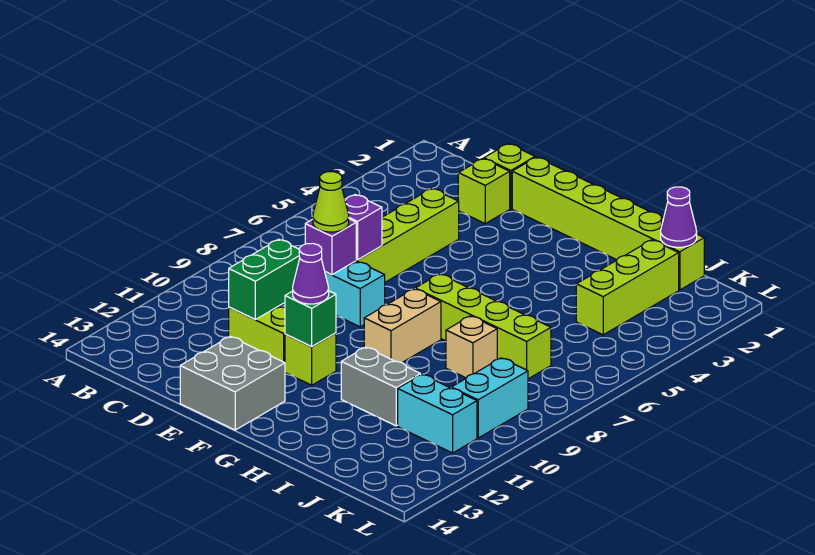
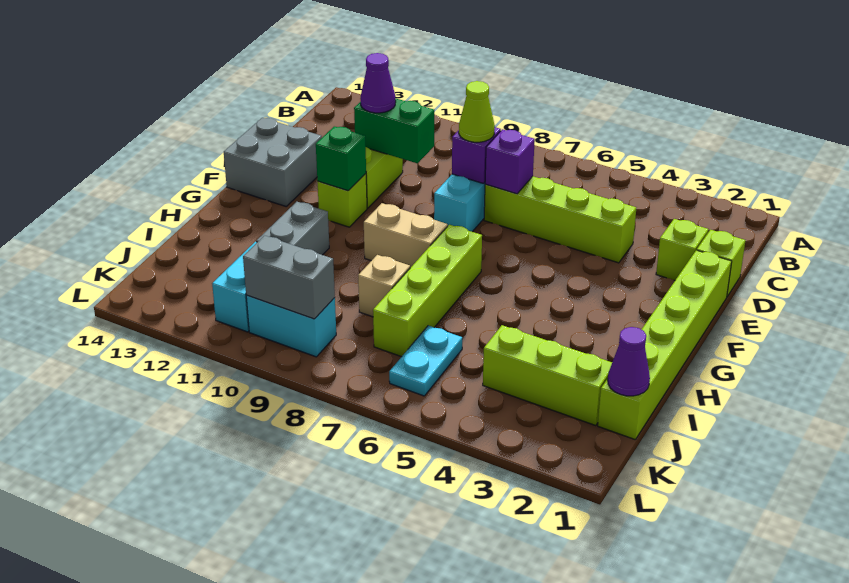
purple cone F11 level 3 -> purple cone D11 level 3
none -> cyan plate J6:K6 level 1
none -> grey brick K9:K10 level 2

